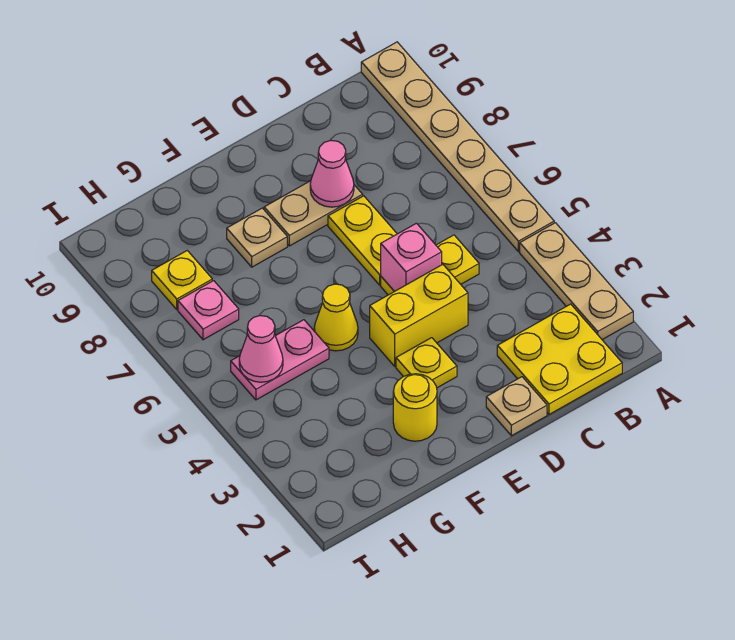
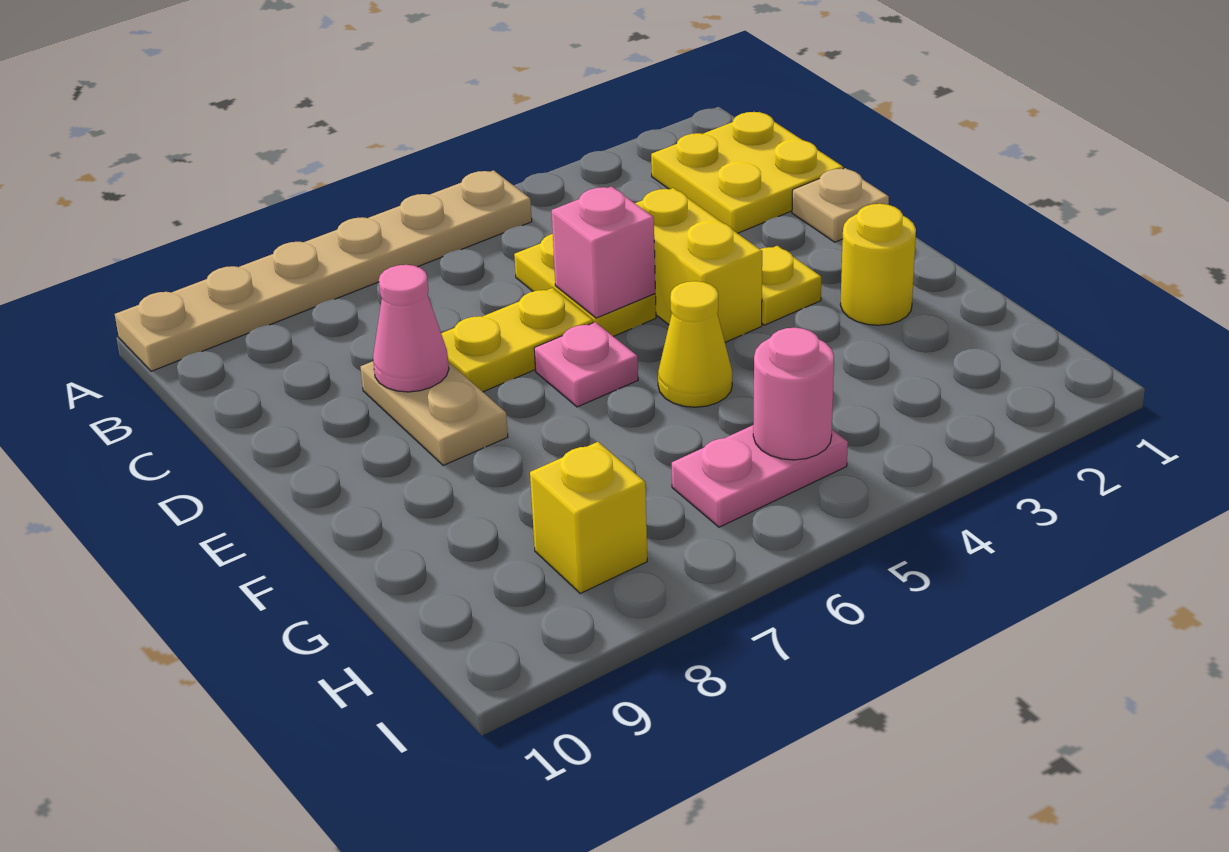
tan plate A2:A4 level 1 -> none
tan plate F8 level 1 -> none
pink plate G5:H5 level 1 -> pink plate H5:H6 level 1
pink cone H5 level 2 -> pink round brick H5 level 2
pink plate H7 level 1 -> pink plate E6 level 1
yellow plate H8 level 1 -> yellow brick H8 level 1

